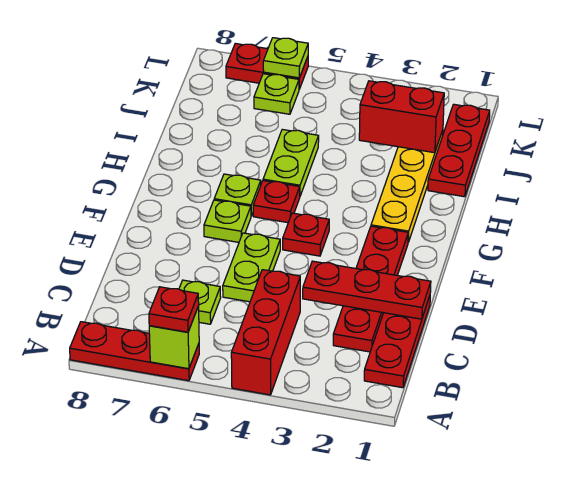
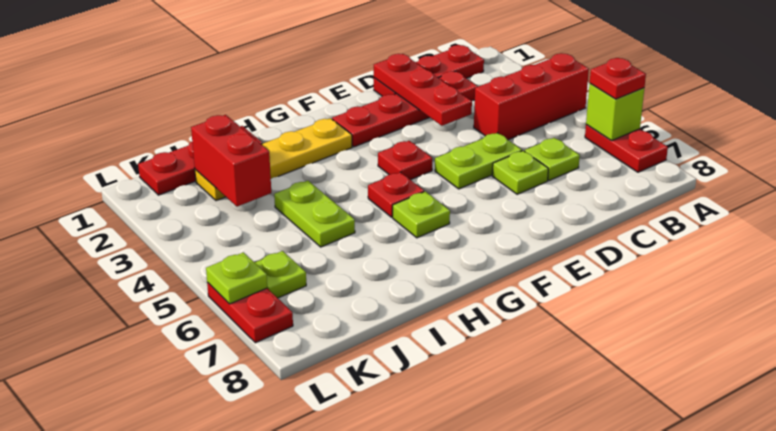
red plate A6:A8 level 1 -> red plate A6:A7 level 1
lime plate F6 level 1 -> lime plate D6 level 1
lime plate H5:I5 level 1 -> lime plate I4:I5 level 1

